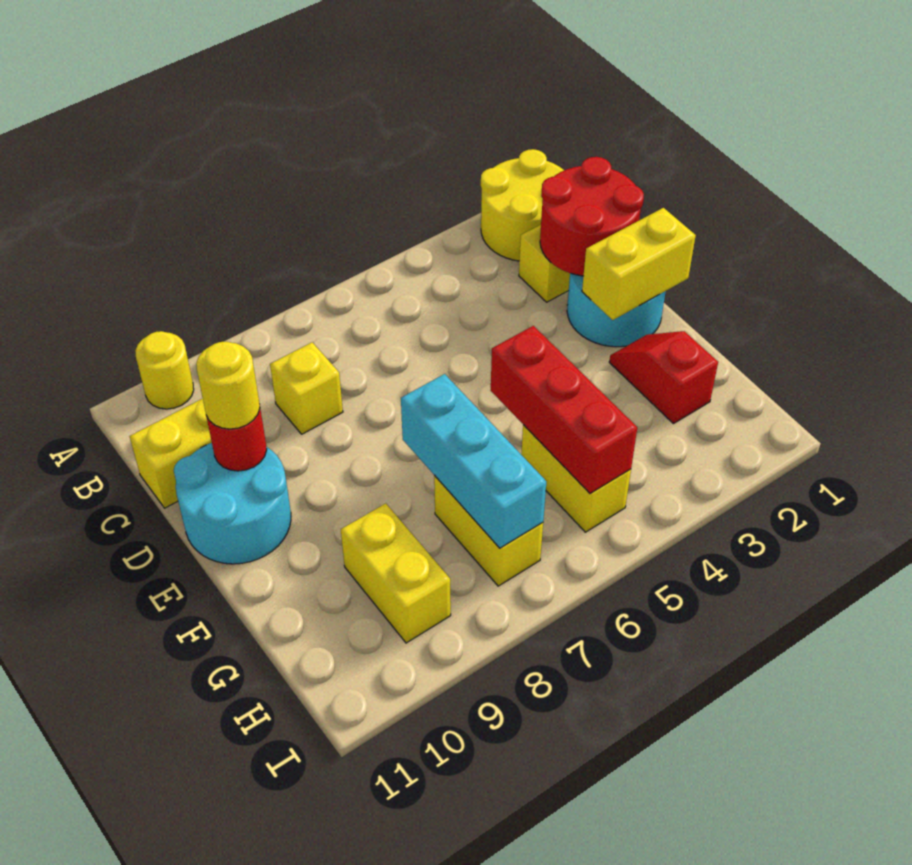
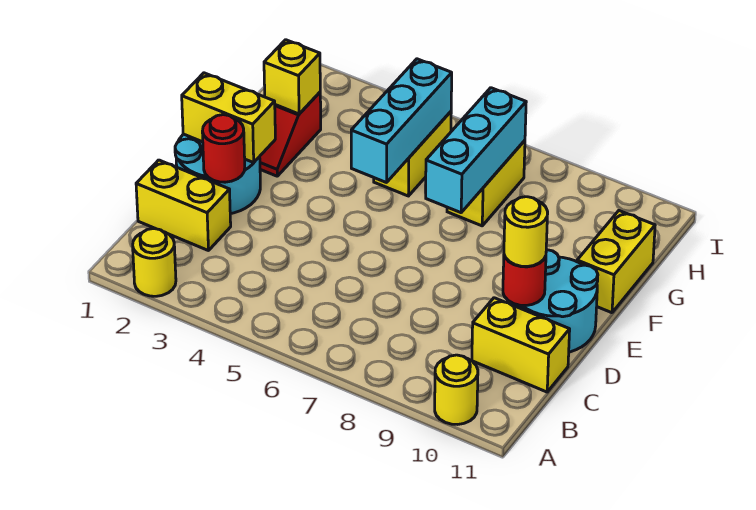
yellow round brick A1:B2 level 1 -> yellow round brick A2 level 1
red round brick C1:D2 level 2 -> red round brick D2 level 2
yellow brick C8 level 1 -> yellow brick G2 level 2
red brick F5:H5 level 2 -> cyan brick F5:H5 level 2
yellow brick G9:H9 level 1 -> yellow brick F11:G11 level 1

